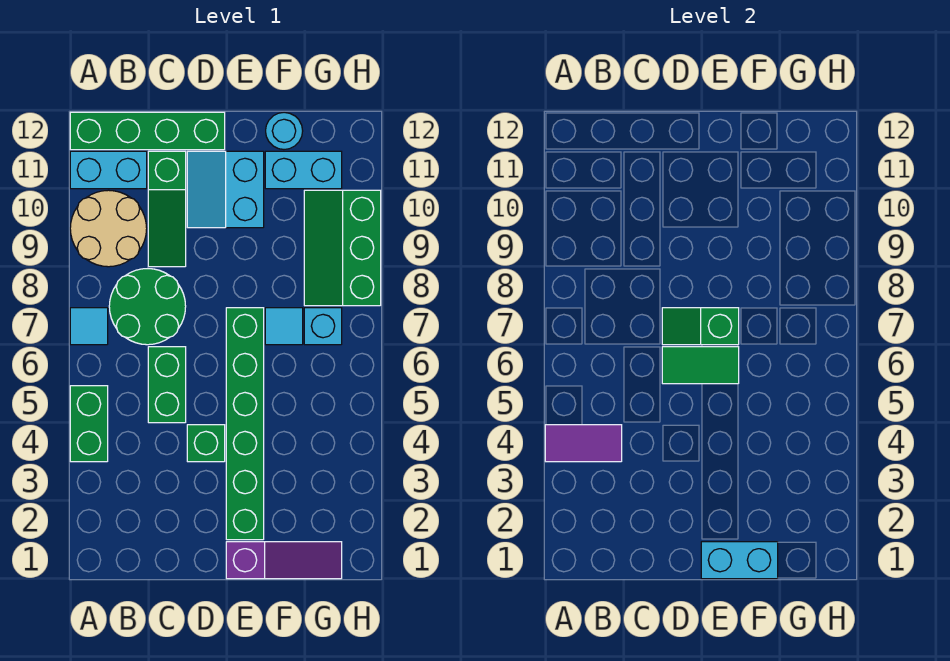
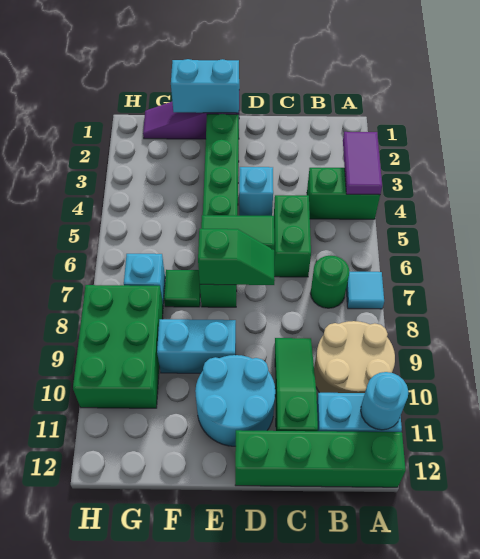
green brick A4:A5 level 1 -> green brick A4:B4 level 1
purple tile A4:B4 level 2 -> purple tile A3:A4 level 2
green round brick B7:C8 level 1 -> green round brick B7 level 1
green brick D4 level 1 -> cyan brick D4 level 1
cyan slope D10:E11 level 1 top E -> cyan round brick D10:E11 level 1
cyan tile F7 level 1 -> green tile F7 level 1
cyan brick F11:G11 level 1 -> cyan brick E9:F9 level 1
cyan round brick F12 level 1 -> cyan round brick A11 level 2
green slope G8:H10 level 1 top H -> green brick G8:H10 level 1

